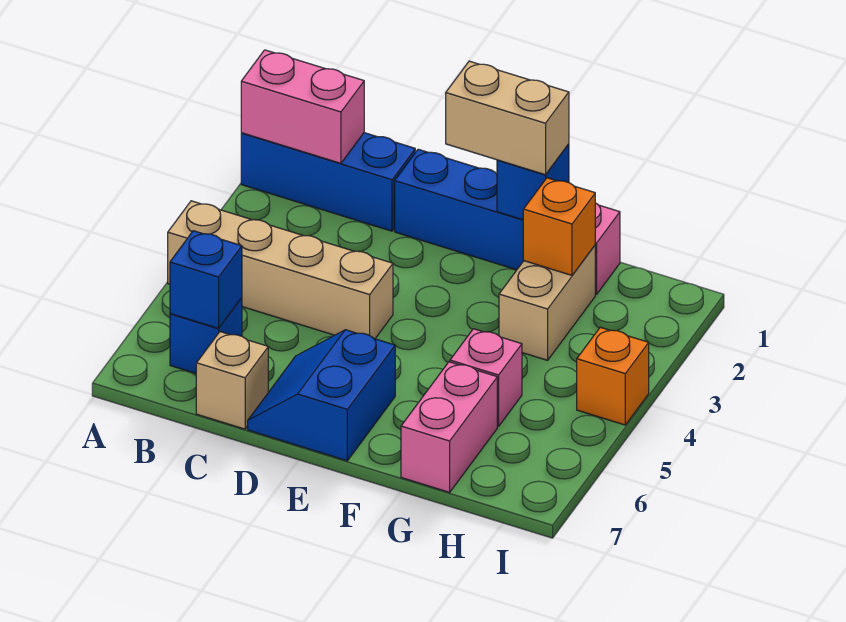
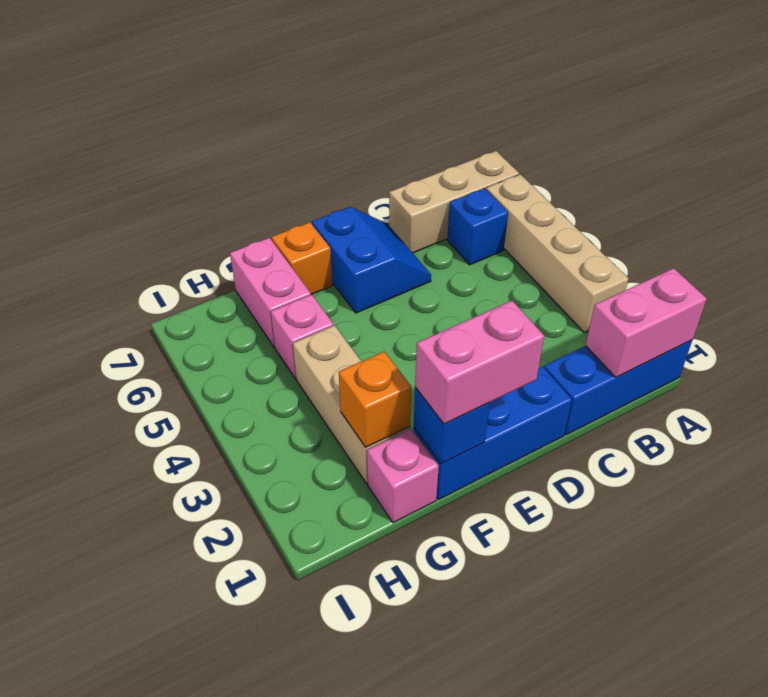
tan brick A4:D4 level 1 -> tan brick A3:A6 level 1
blue brick B6 level 2 -> none
tan brick C7 level 1 -> tan brick A7:C7 level 1
tan brick E1:F1 level 3 -> pink brick E1:F1 level 3
tan brick G2:G3 level 1 -> tan brick G2:G4 level 1
orange brick I4 level 1 -> orange brick F7 level 1

